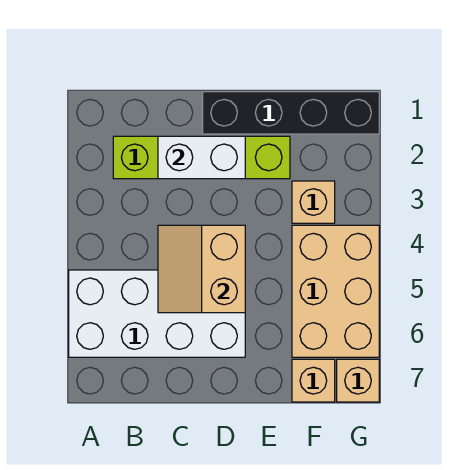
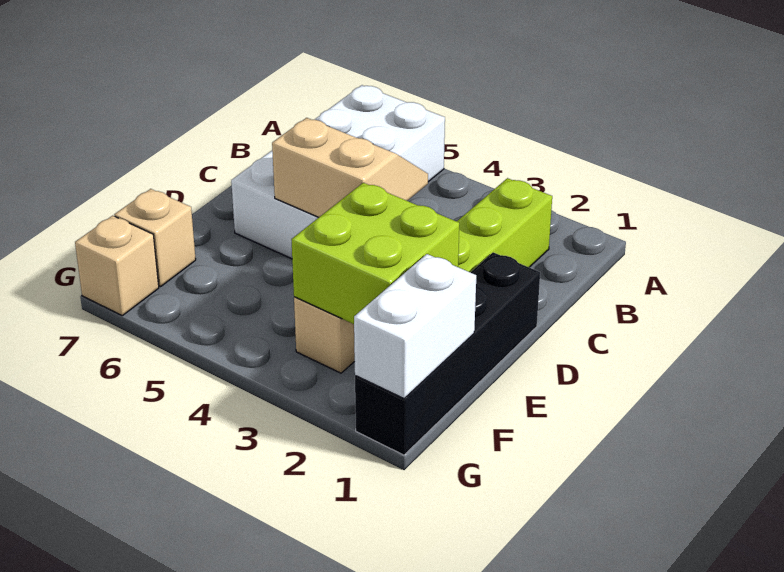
white brick C2:D2 level 2 -> white brick F1:G1 level 2
none -> lime brick E2:F3 level 2
tan brick F4:G6 level 1 -> none

